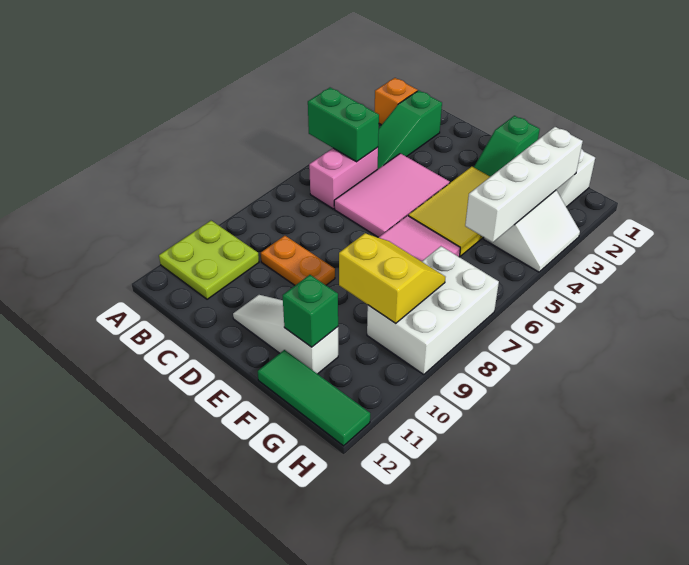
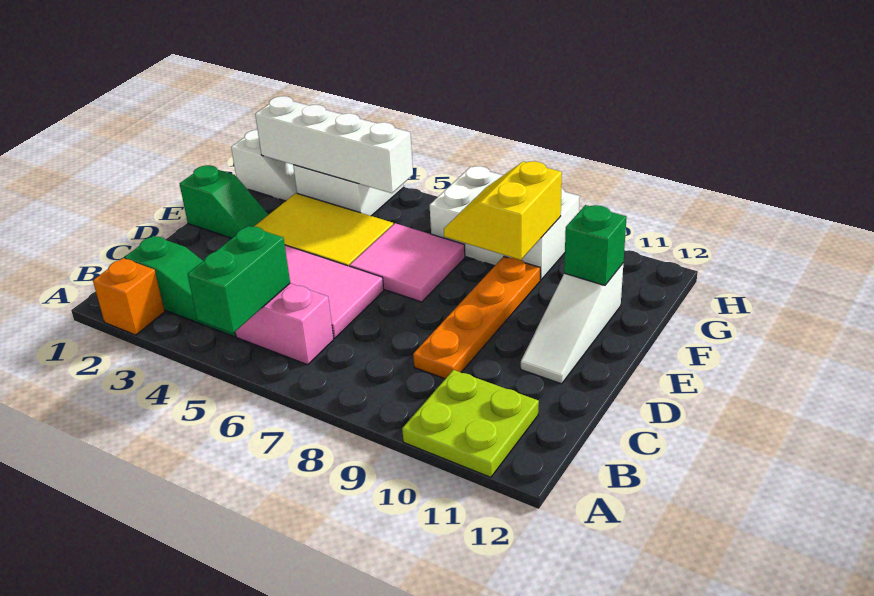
orange plate C9:D9 level 1 -> orange plate C9:F9 level 1
green tile F12:H12 level 1 -> none

